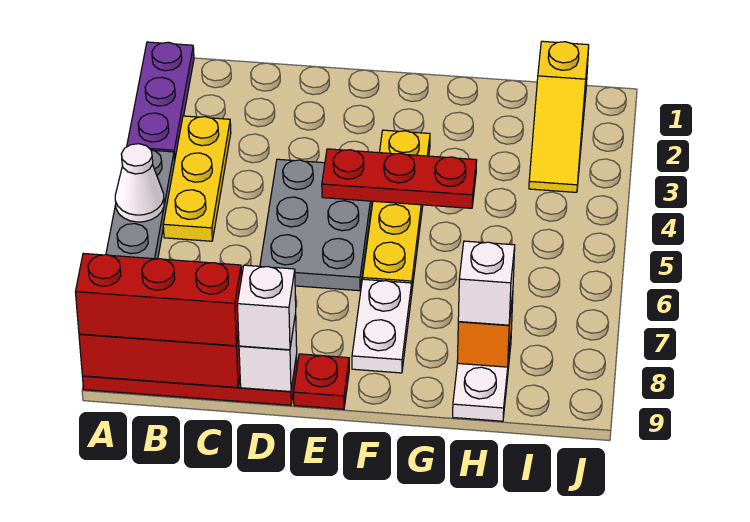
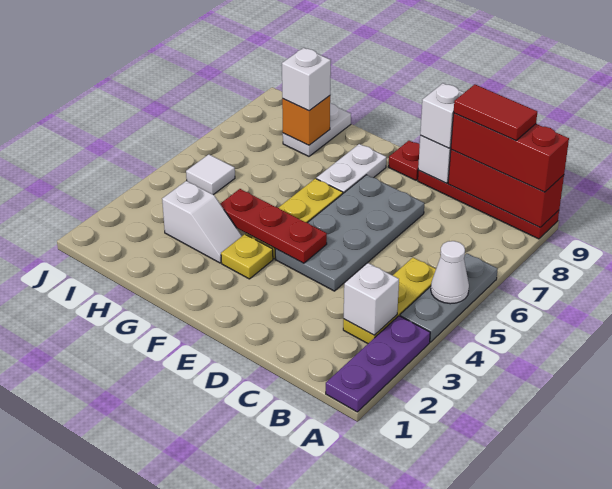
none -> white brick B3 level 2
none -> red tile B9:C9 level 4
grey plate D4:E6 level 1 -> grey plate D4:E7 level 1
none -> white slope G3:H3 level 1 top H
yellow slope I1:I3 level 1 top 1 -> none
none -> white tile I5 level 1

